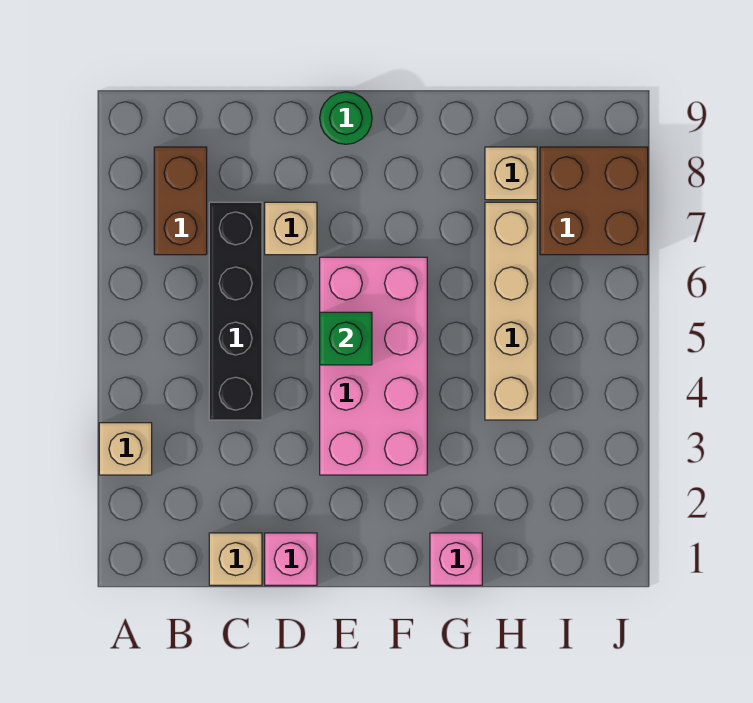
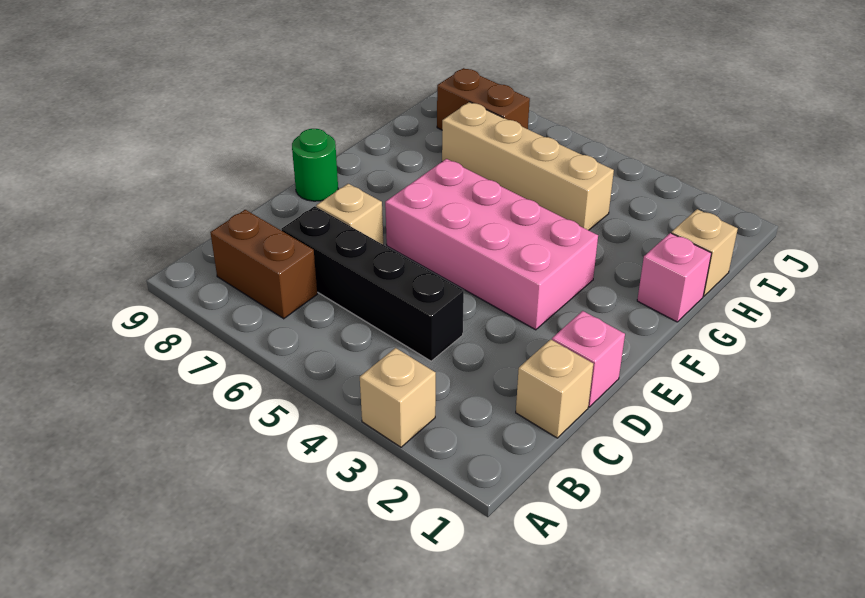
green brick E5 level 2 -> none
tan brick H8 level 1 -> tan brick H1 level 1
brown brick I7:J8 level 1 -> brown brick I7:I8 level 1

